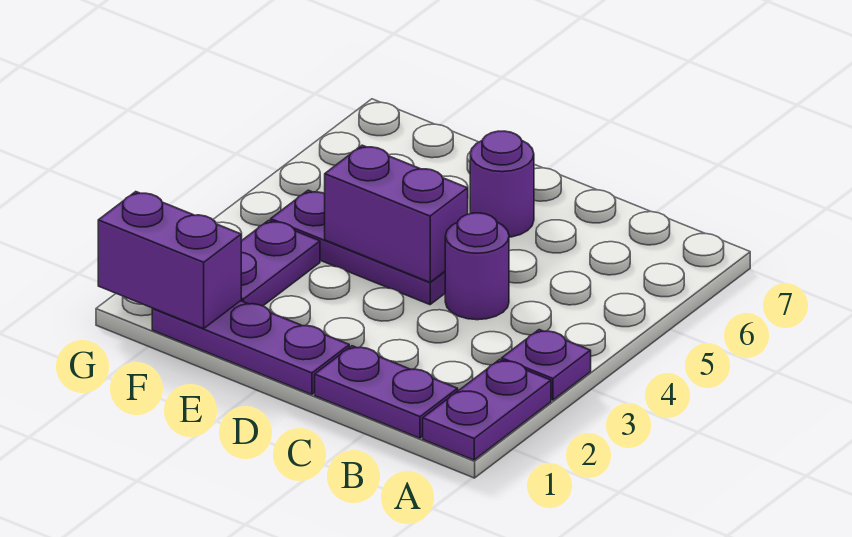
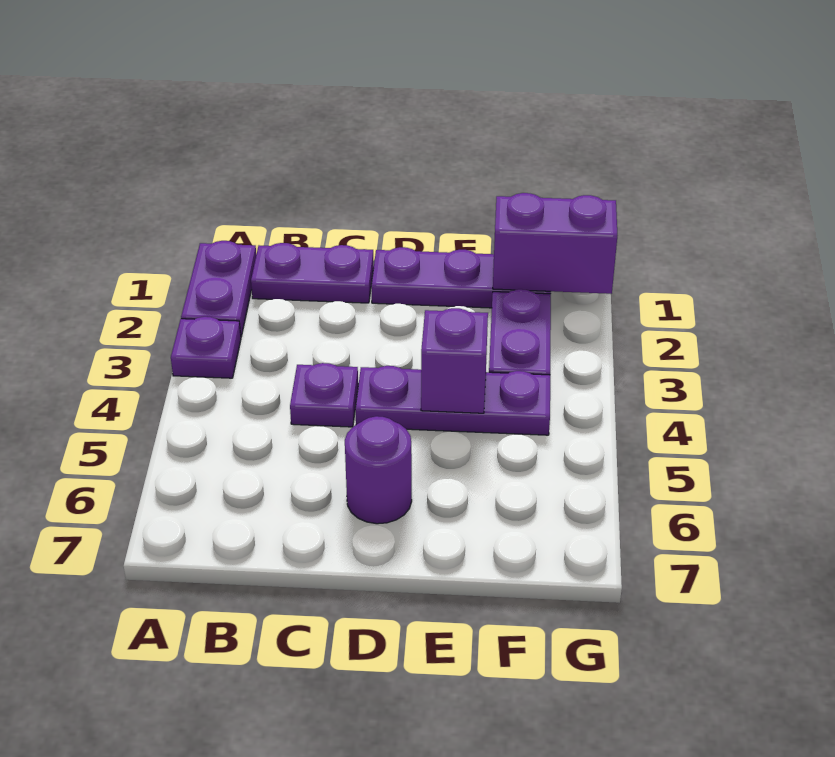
purple round brick C4 level 1 -> purple plate C4 level 1
purple brick D4:E4 level 2 -> purple brick E4 level 2

